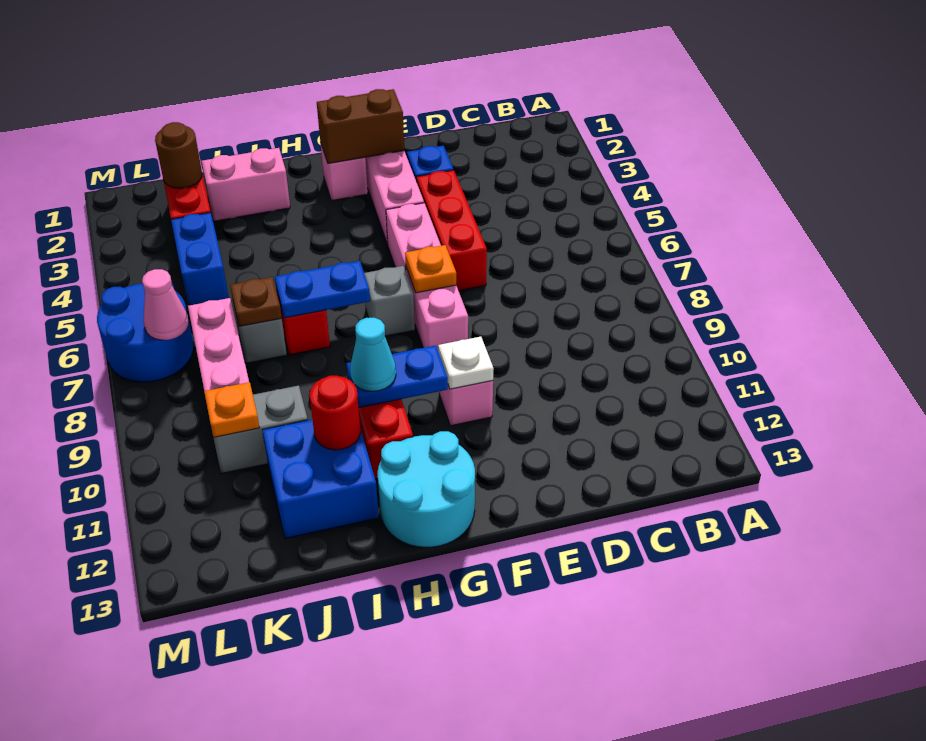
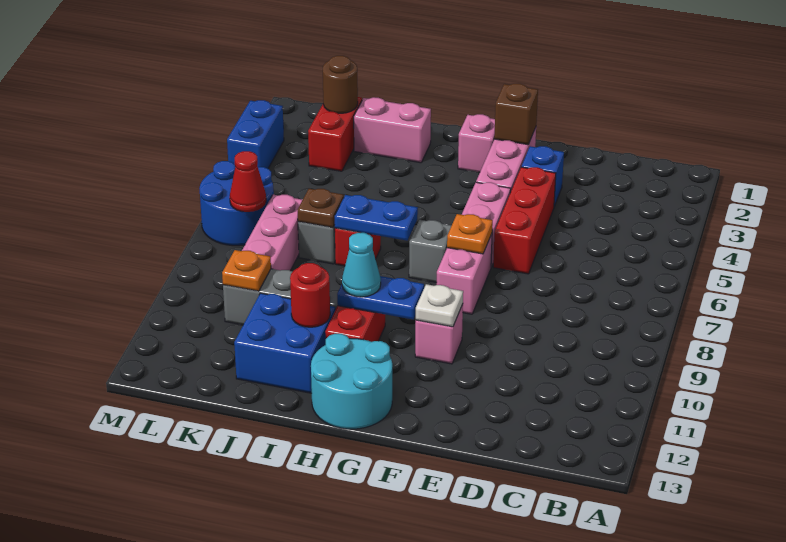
brown brick F2:G2 level 2 -> brown brick F2 level 2
blue brick K4:K5 level 1 -> blue brick M3:M4 level 1
pink cone L7 level 2 -> red cone L7 level 2

